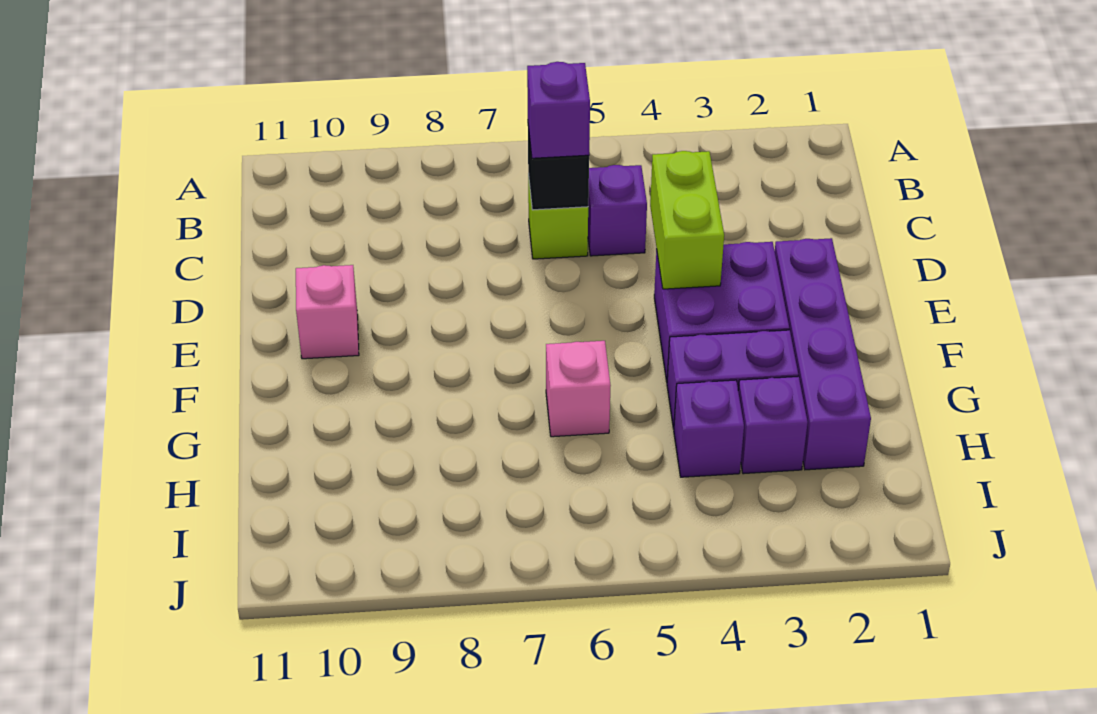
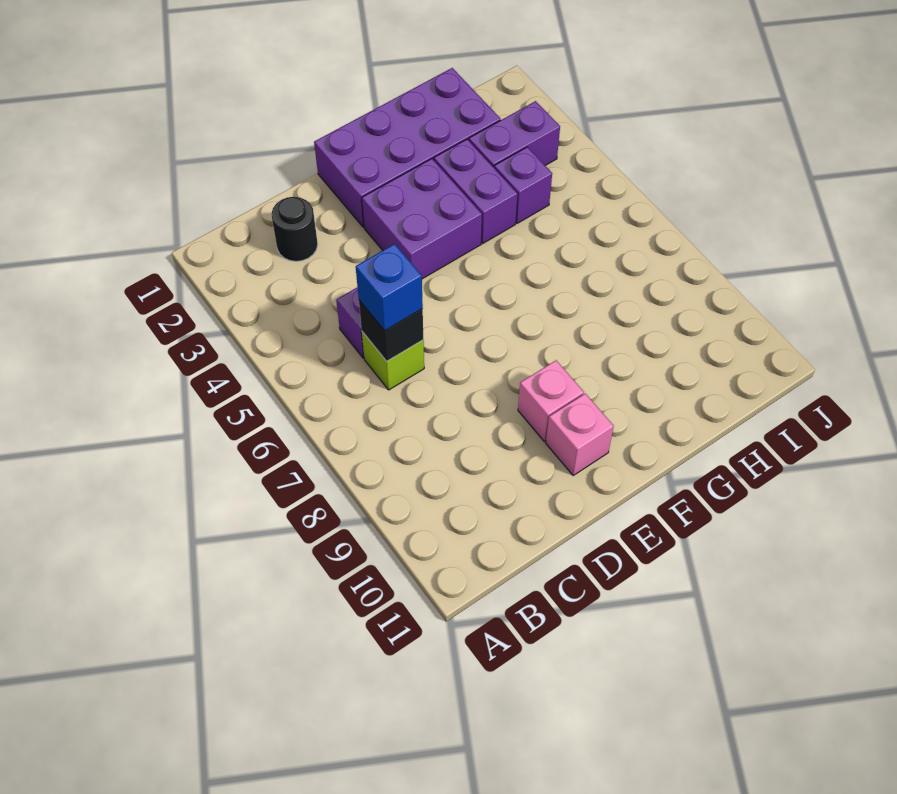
none -> black round brick C2 level 1
purple brick C6 level 3 -> blue brick C6 level 3
lime brick D4:E4 level 2 -> none
purple brick E2:H2 level 1 -> purple brick E1:H2 level 1
pink brick G6 level 1 -> pink brick E9 level 1
purple brick H3 level 1 -> purple brick H3:I3 level 1

